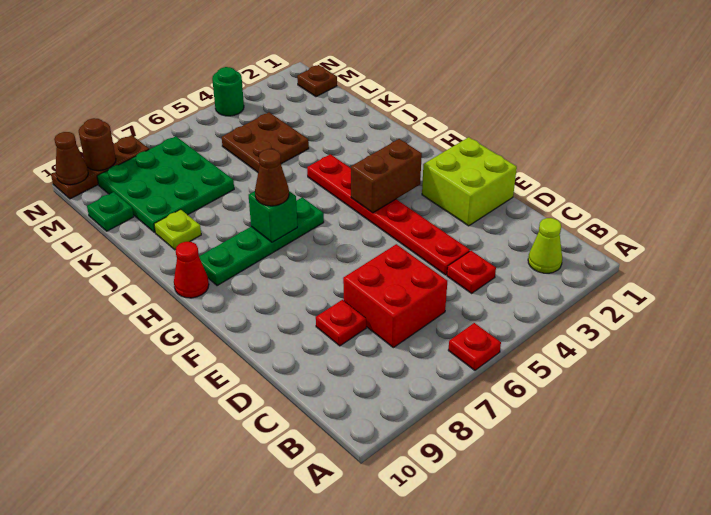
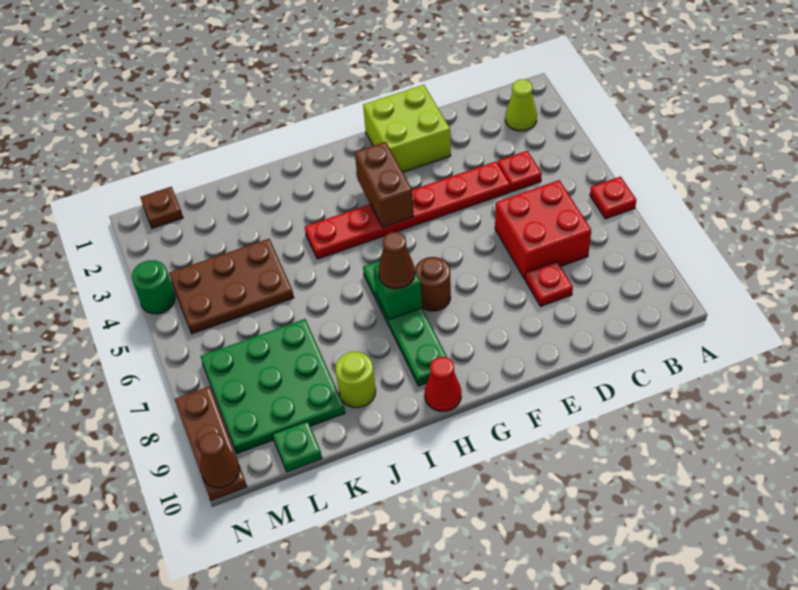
lime plate J9 level 1 -> lime round brick J9 level 1
brown plate K4:L5 level 1 -> brown plate K4:M5 level 1
brown round brick N9 level 2 -> brown round brick G7 level 1

